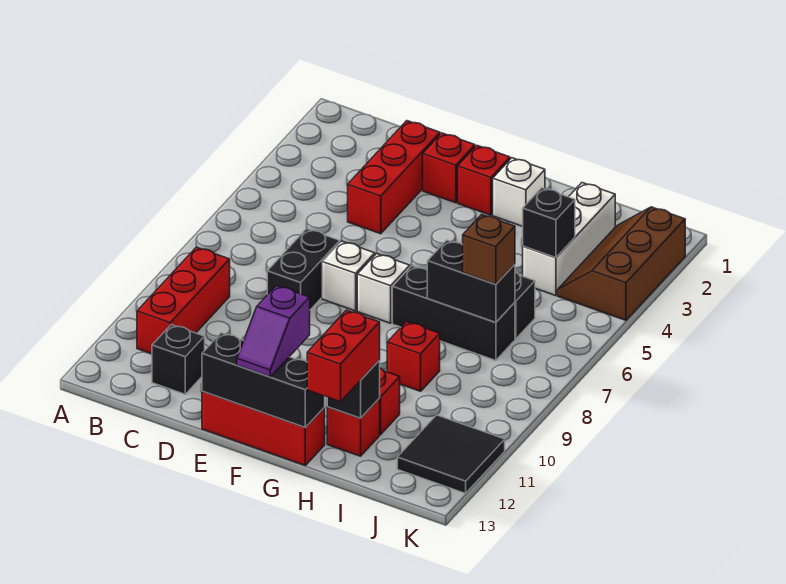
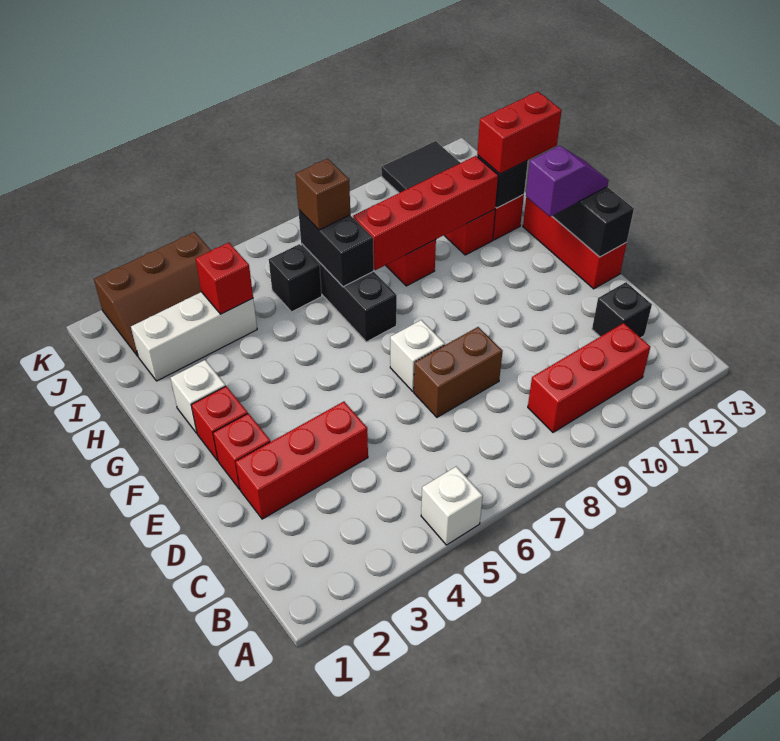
black brick D7:D8 level 1 -> brown brick D7:D8 level 1
white brick F7 level 1 -> white brick A5 level 1
none -> red brick H8:H11 level 2
black brick I4 level 2 -> red brick I4 level 2

